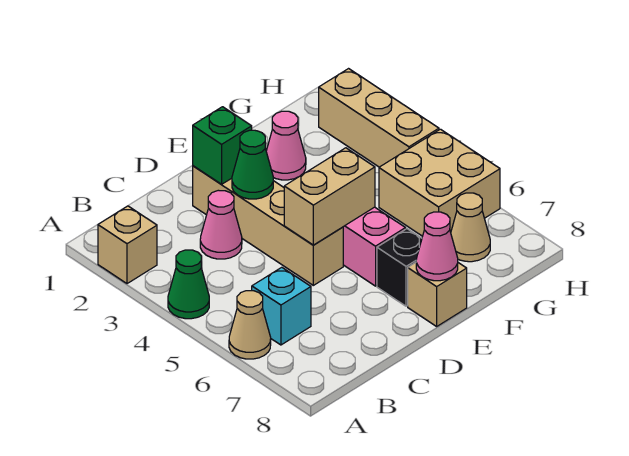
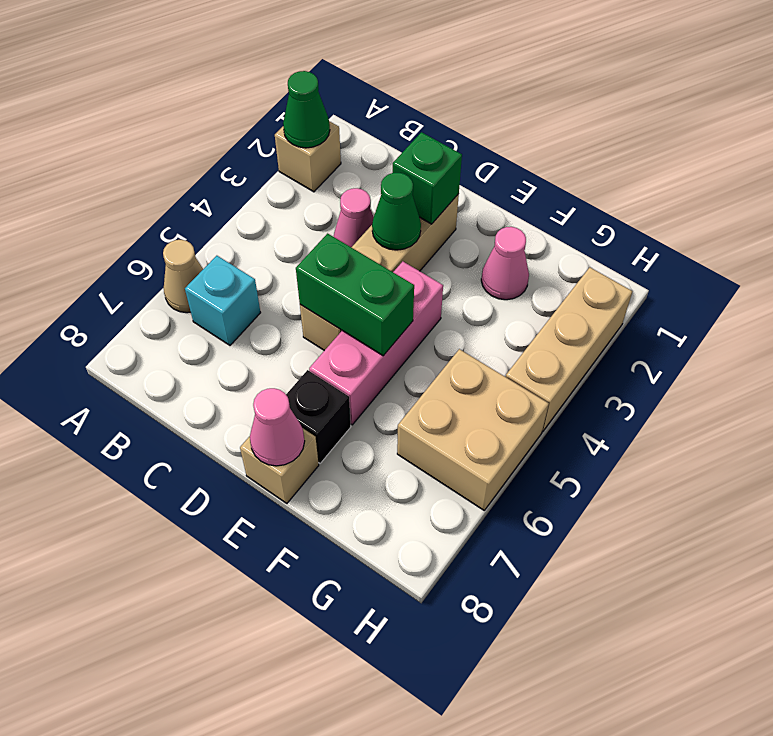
green cone A4 level 1 -> green cone A2 level 2
tan brick D5:E5 level 2 -> green brick D5:E5 level 2
tan cone G7 level 1 -> none

